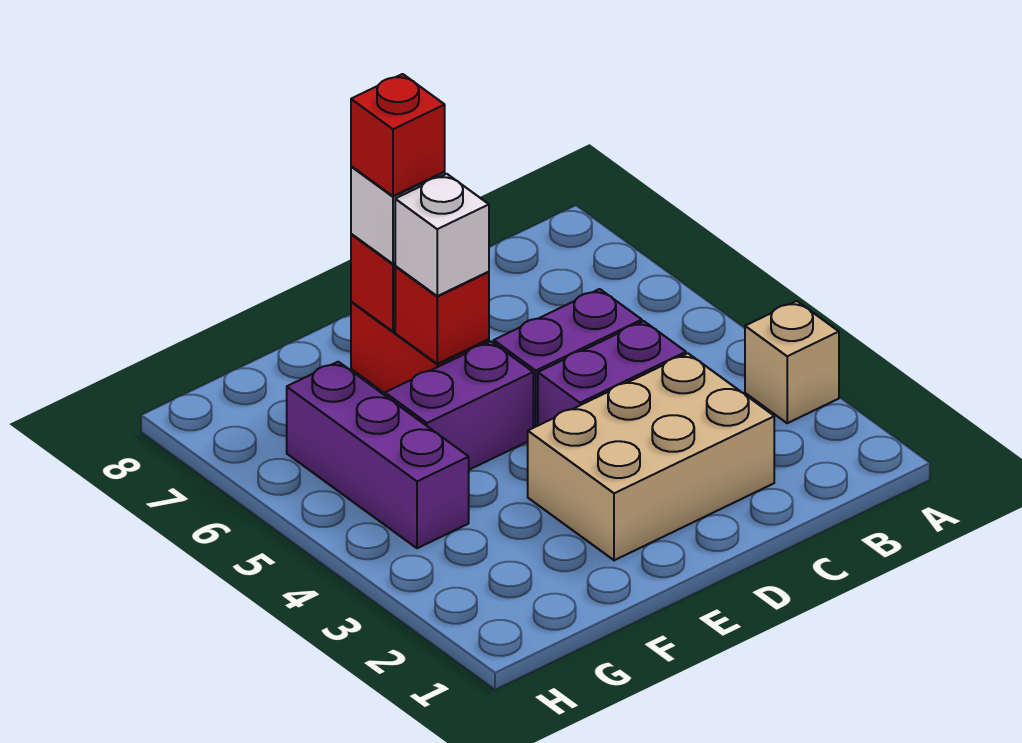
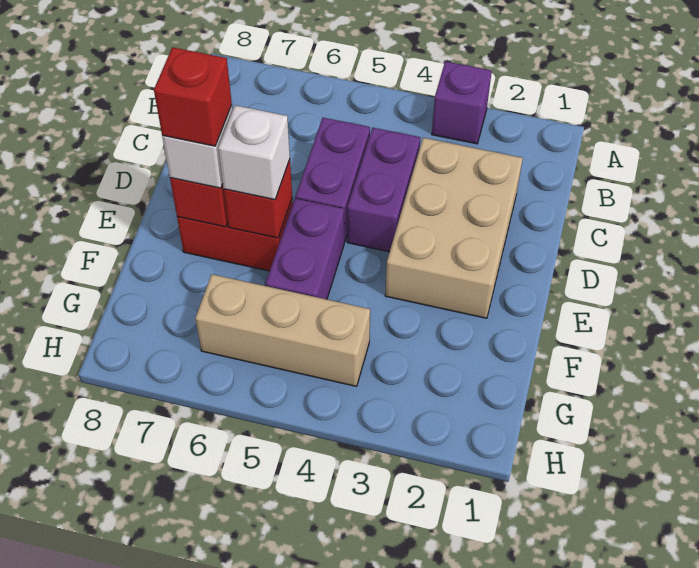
tan brick A3 level 1 -> purple brick A3 level 1
purple brick G4:G6 level 1 -> tan brick G4:G6 level 1

